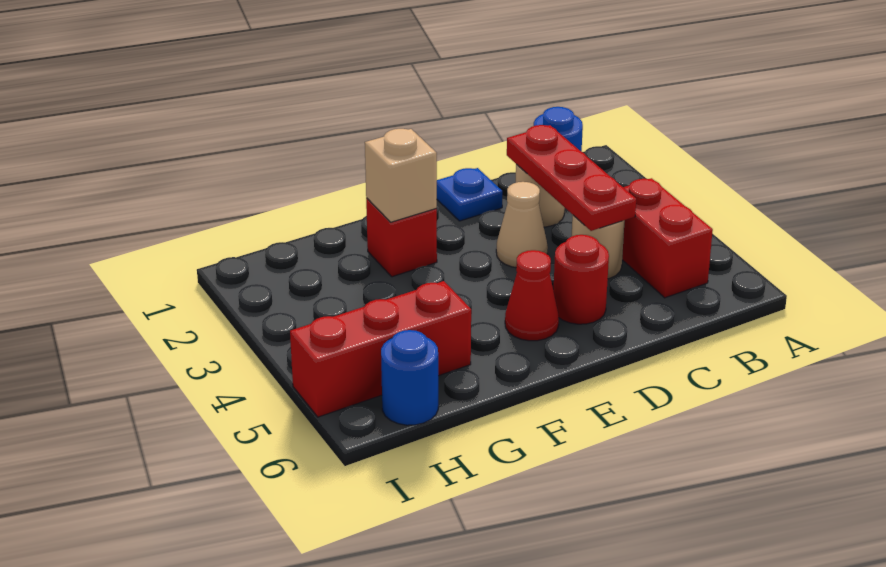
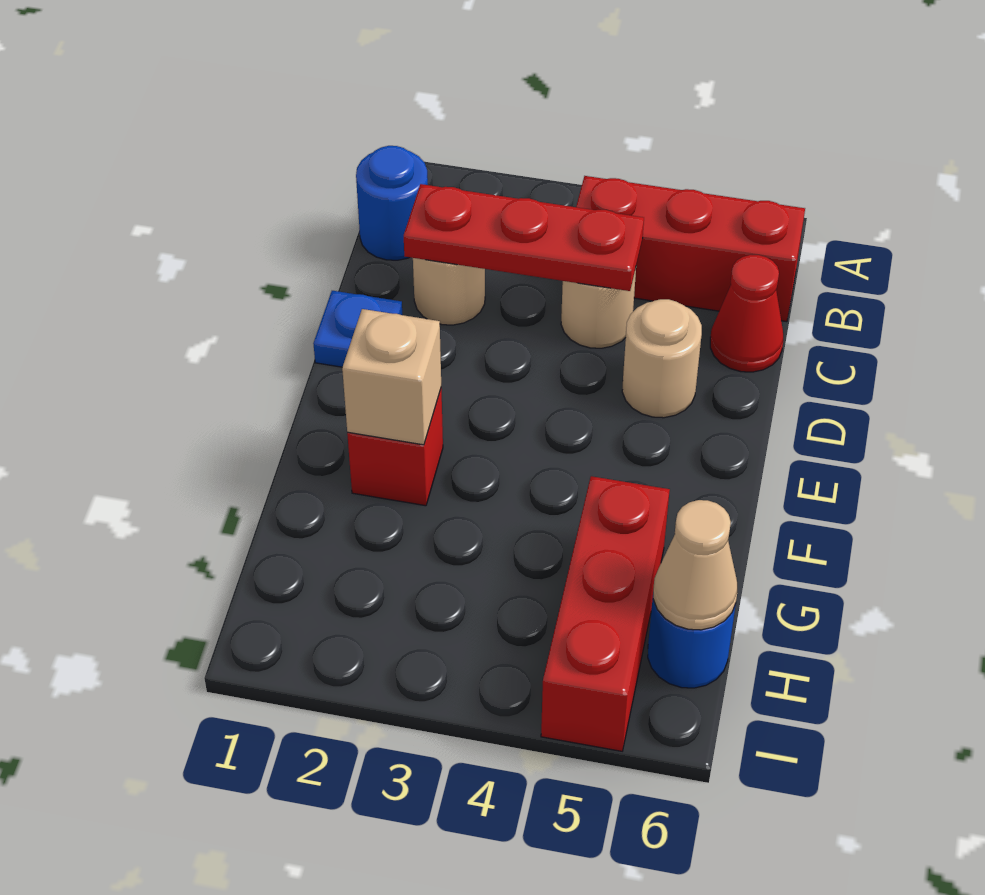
red brick B4:B5 level 1 -> red brick B4:B6 level 1
tan cone D3 level 1 -> tan cone H6 level 2
red round brick D5 level 1 -> tan round brick D5 level 1
red cone E5 level 1 -> red cone C6 level 1

